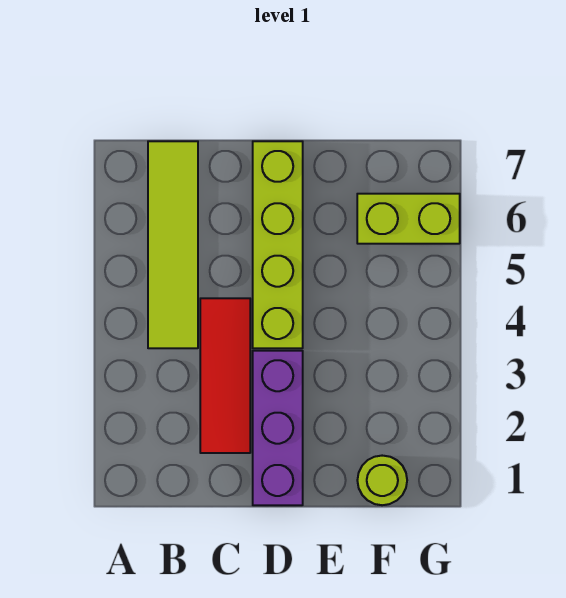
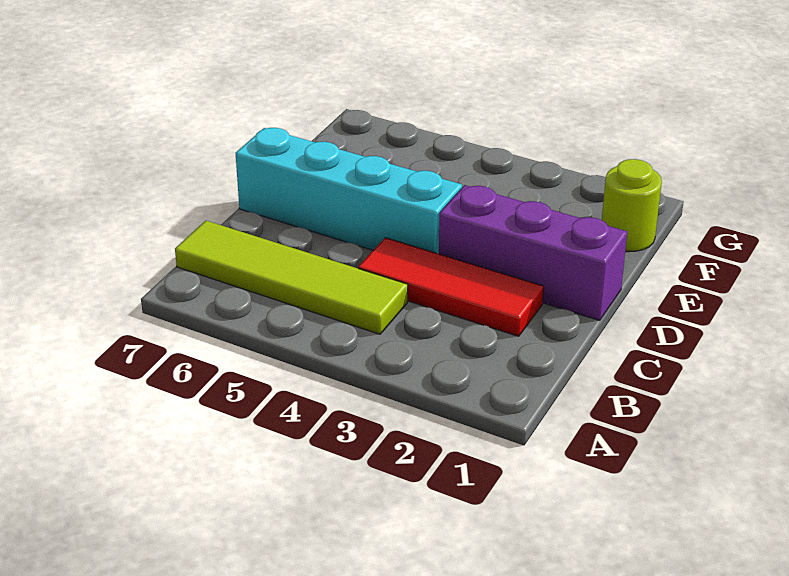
lime brick D4:D7 level 1 -> cyan brick D4:D7 level 1
lime brick F6:G6 level 1 -> none

